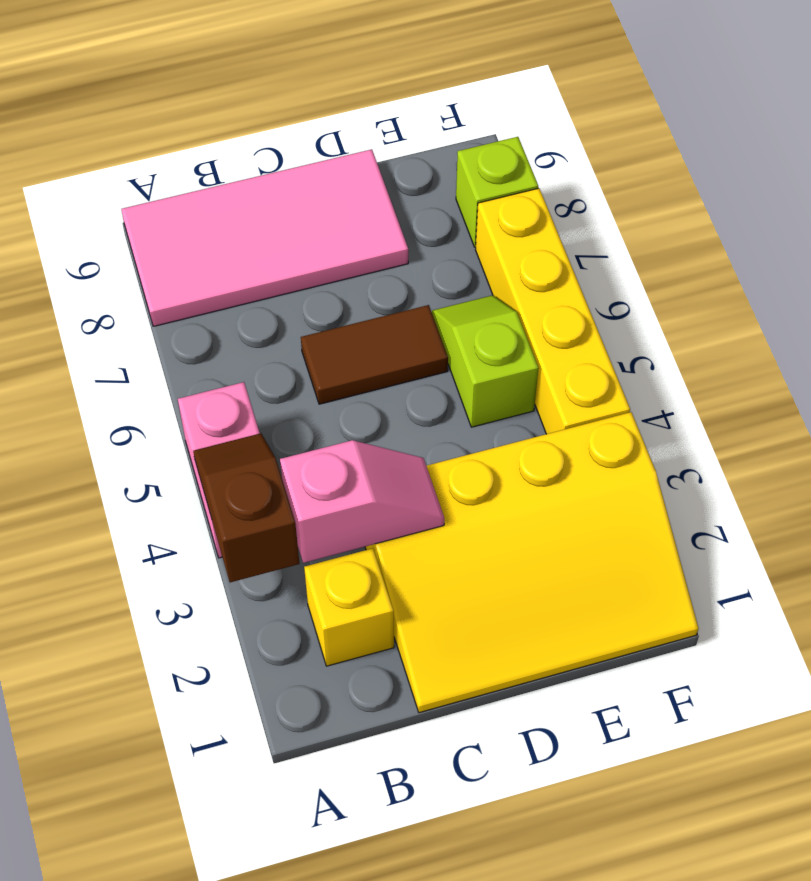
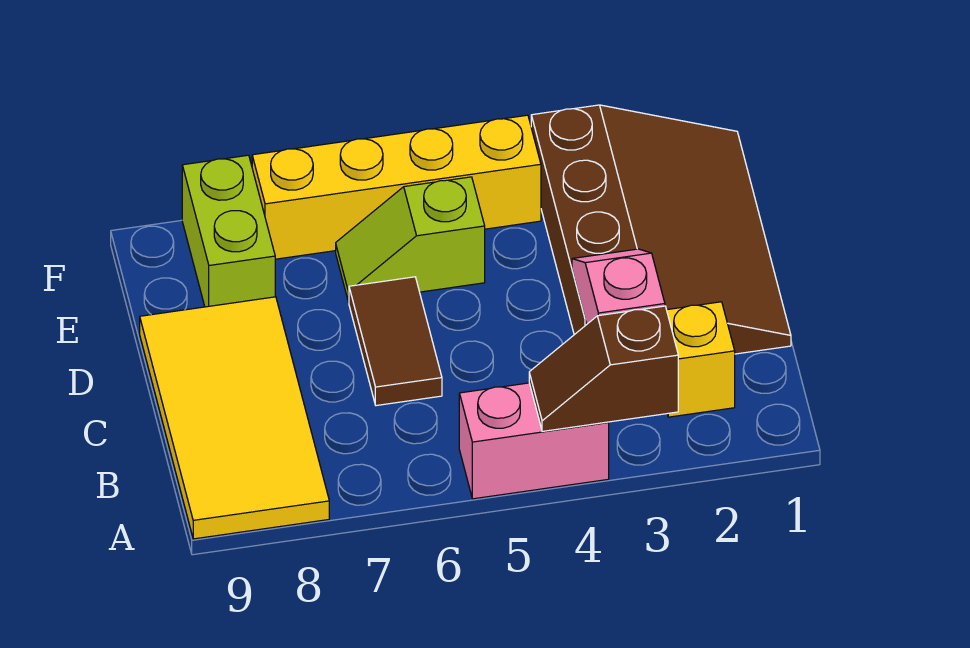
pink tile A8:D9 level 1 -> yellow tile A8:D9 level 1
yellow slope C1:F3 level 1 top 3 -> brown slope C1:F3 level 1 top 3
lime brick F8 level 1 -> lime brick E8:F8 level 1

